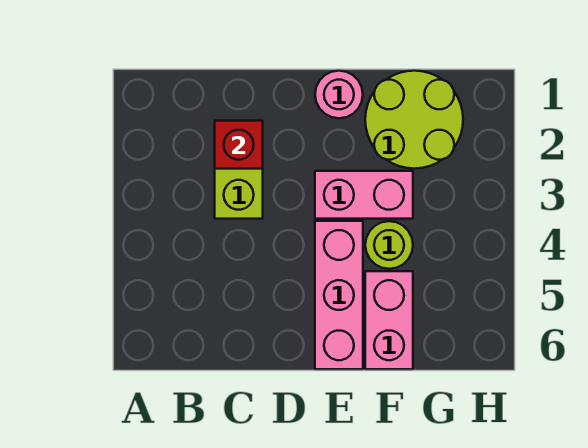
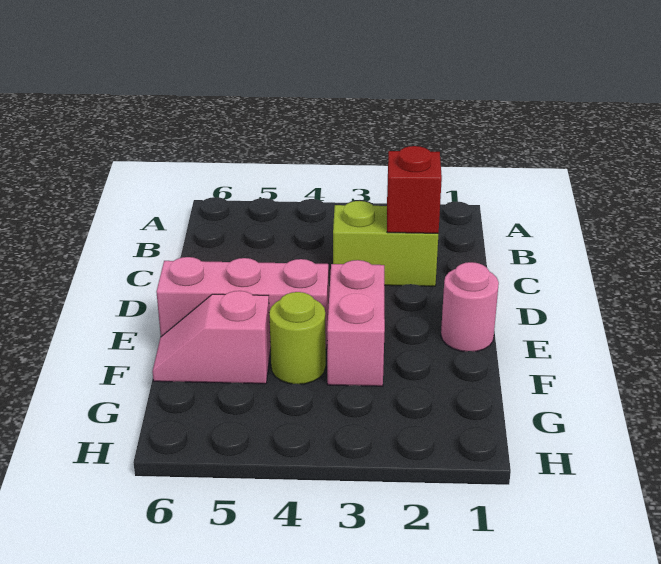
lime round brick F1:G2 level 1 -> none
pink brick F5:F6 level 1 -> pink slope F5:F6 level 1 top 5

